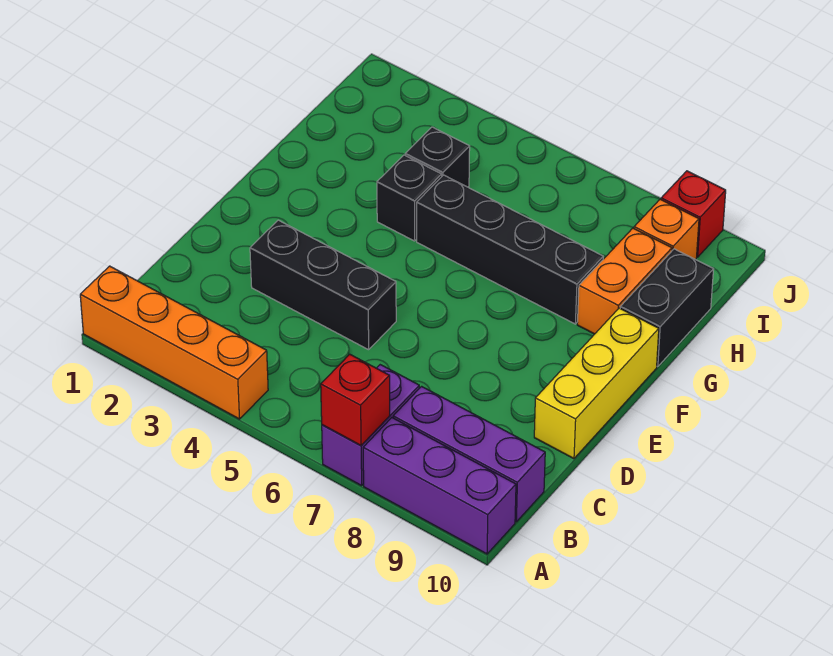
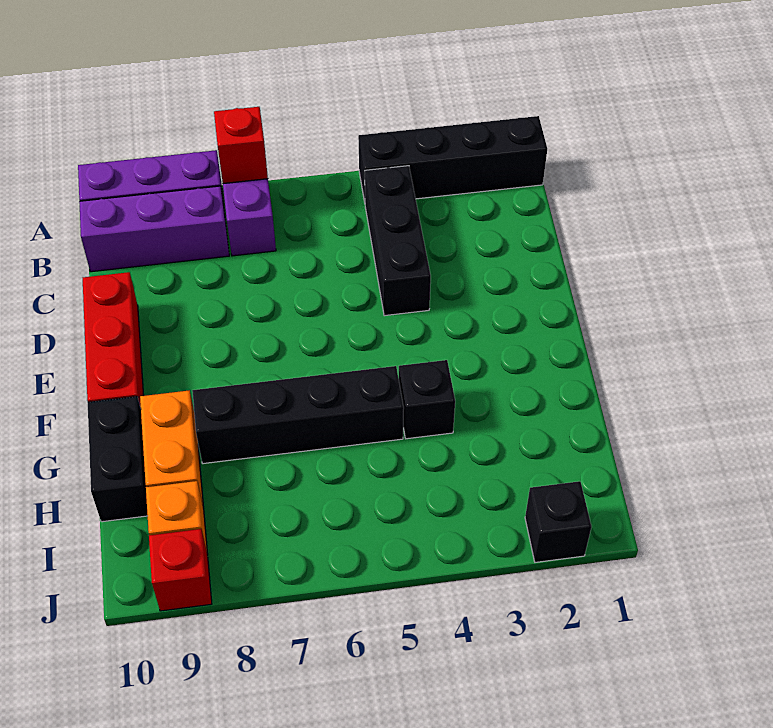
orange brick A1:A4 level 1 -> black brick A1:A4 level 1
black brick D3:D5 level 1 -> black brick B4:D4 level 1
yellow brick D10:F10 level 1 -> red brick D10:F10 level 1
black brick H4 level 1 -> black brick J2 level 1

